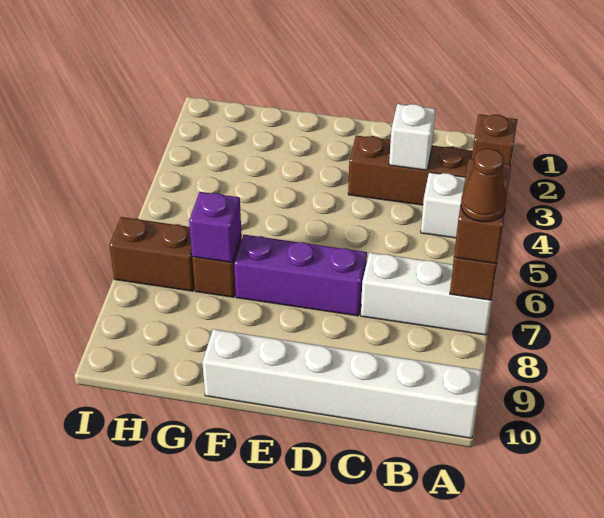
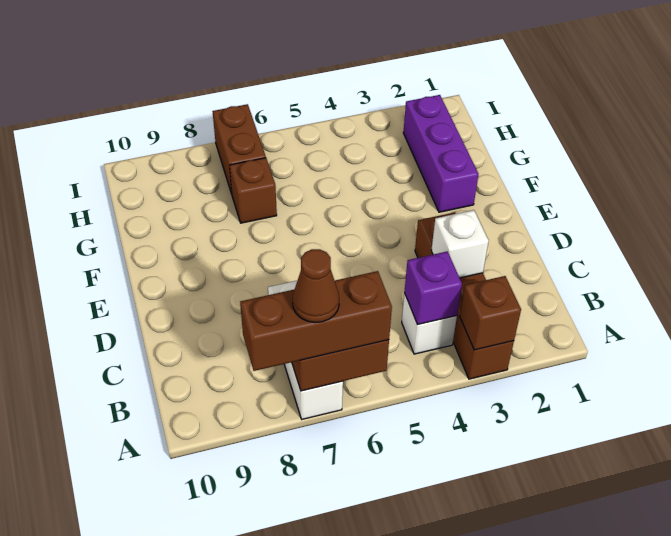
brown brick A6:A7 level 3 -> brown brick A6:A8 level 3
white brick A10:F10 level 1 -> none
purple brick D7:F7 level 1 -> purple brick F2:H2 level 1
purple brick G7 level 2 -> purple brick B4 level 2

